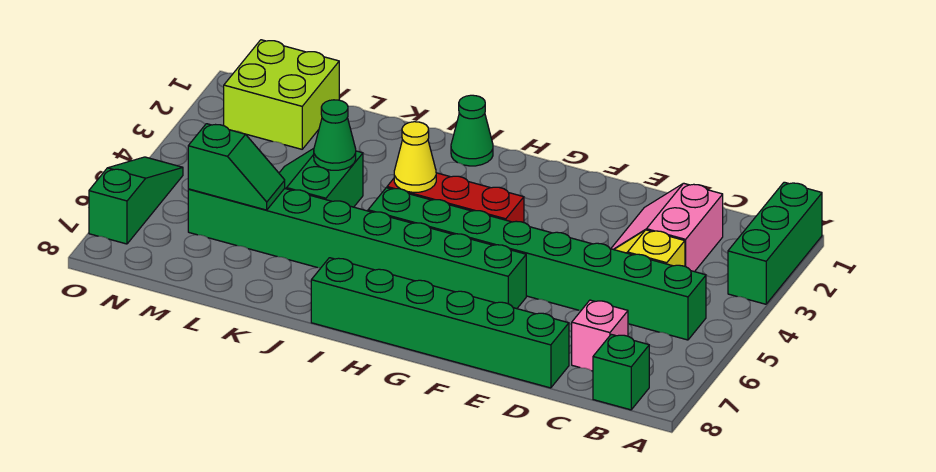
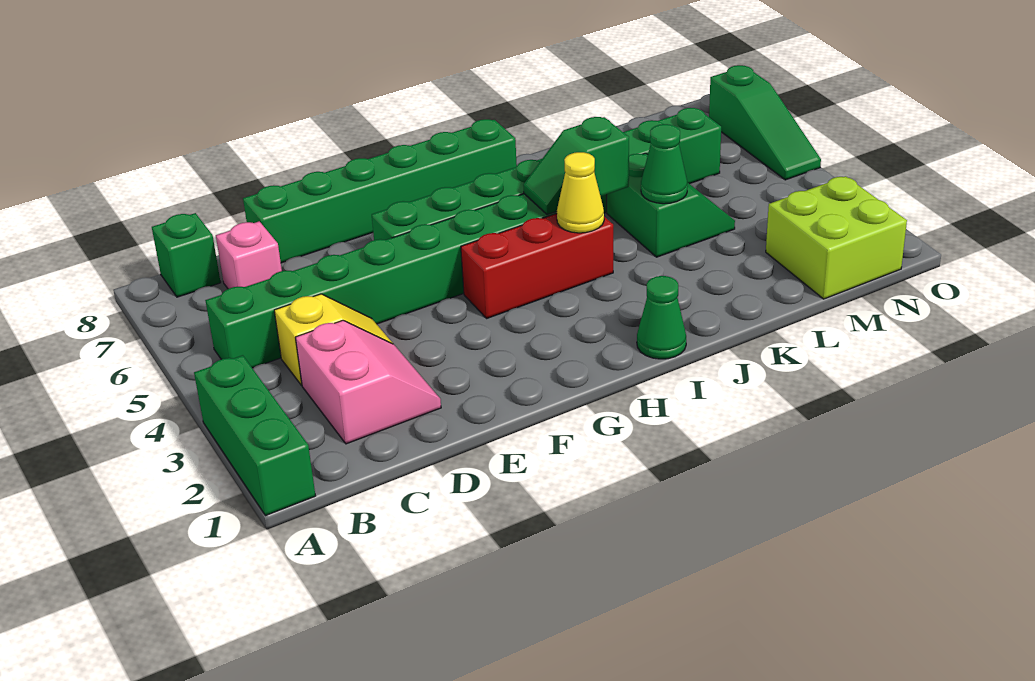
green slope L6:M6 level 2 top M -> green slope I5:J5 level 2 top J

